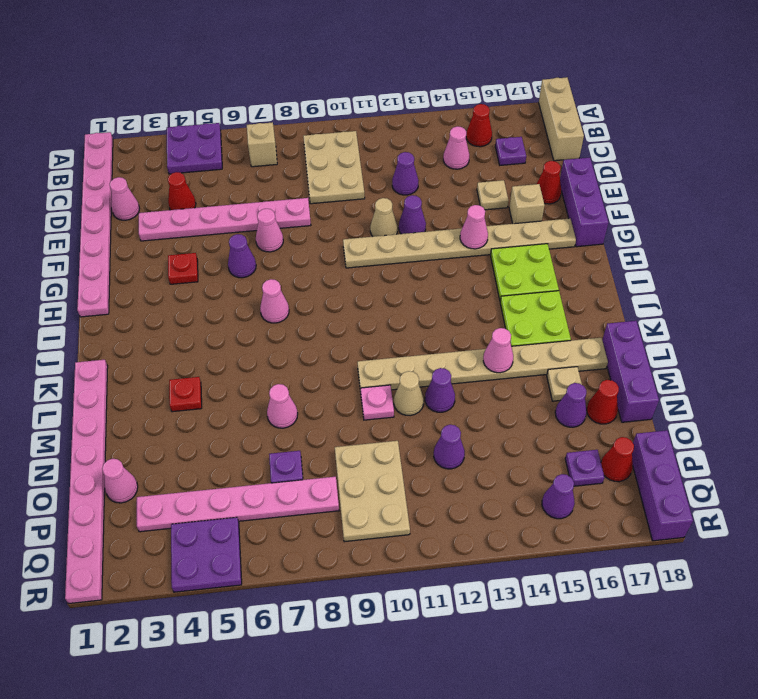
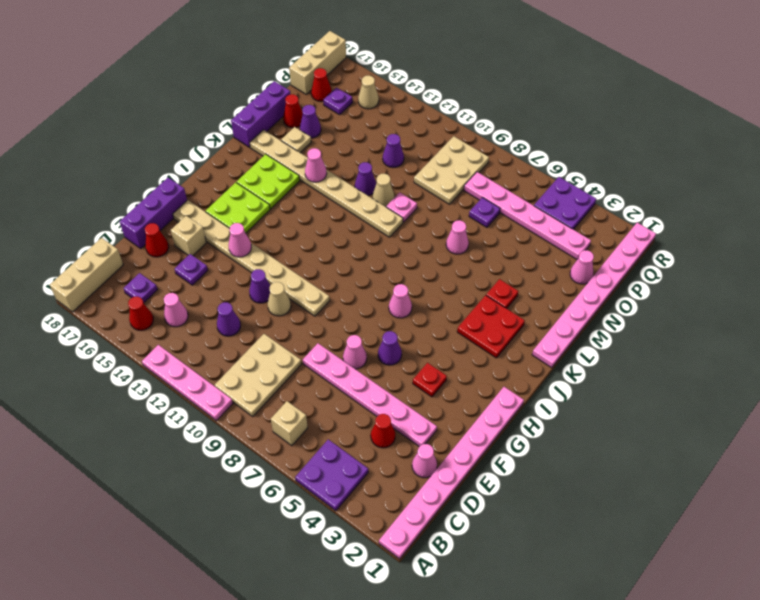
none -> pink plate A10:A13 level 1
tan plate E15 level 1 -> purple plate E15 level 1
none -> red plate J3:K4 level 1
purple brick P18:R18 level 1 -> tan brick P18:R18 level 1
purple cone Q15 level 1 -> tan cone Q15 level 1

